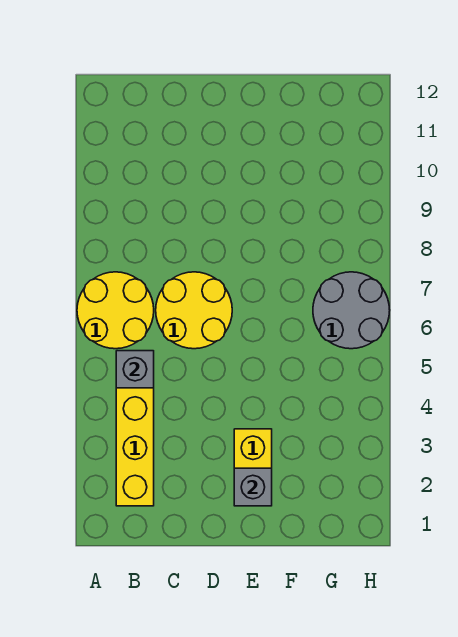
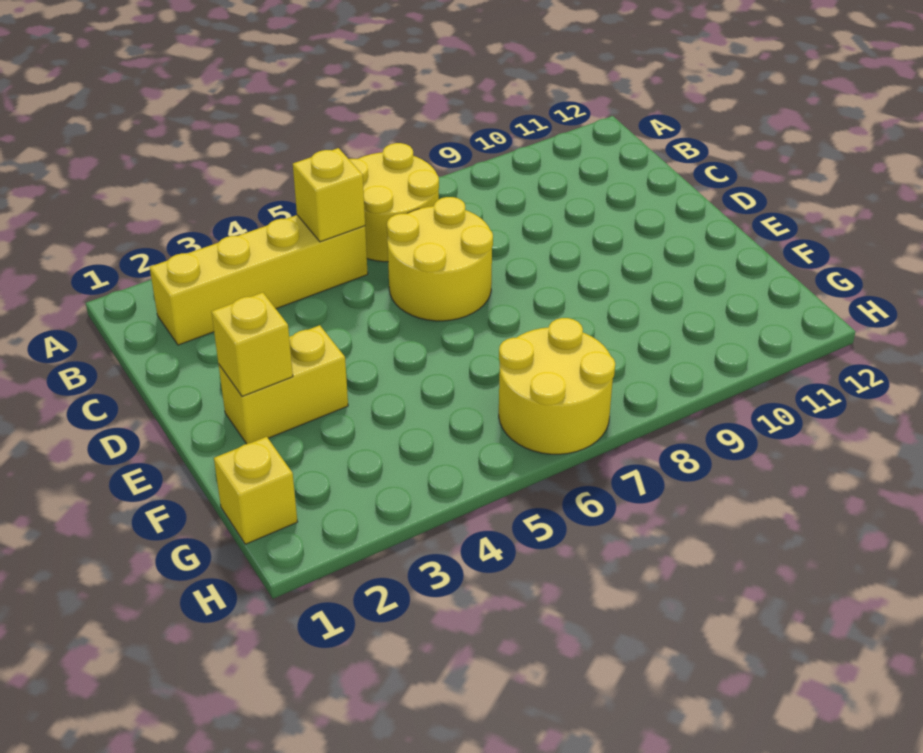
grey brick B5 level 2 -> yellow brick B5 level 2
grey brick E2 level 2 -> yellow brick E2 level 2
none -> yellow brick G1 level 1
grey round brick G6:H7 level 1 -> yellow round brick G6:H7 level 1

